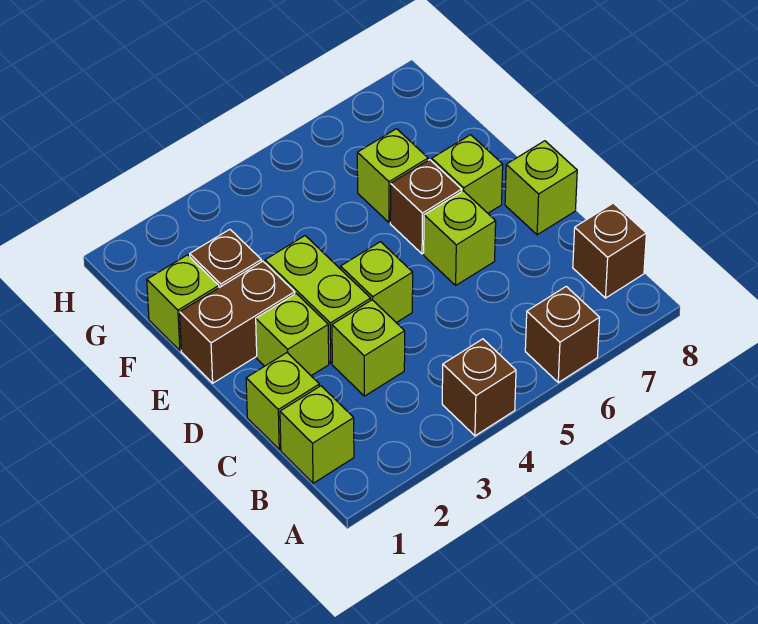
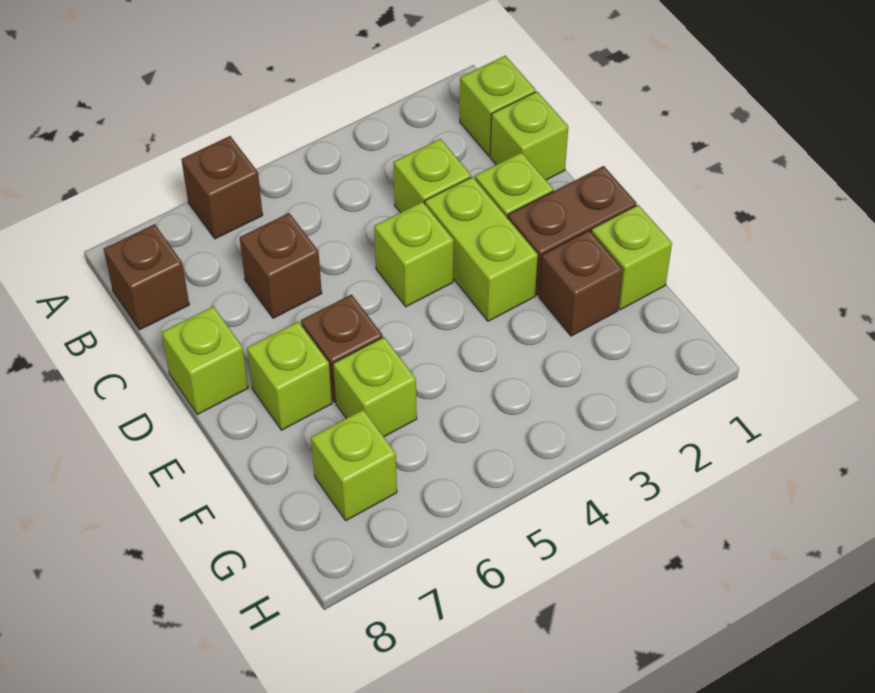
brown brick A4 level 1 -> brown brick C6 level 1
lime brick D6 level 1 -> lime brick G7 level 1

